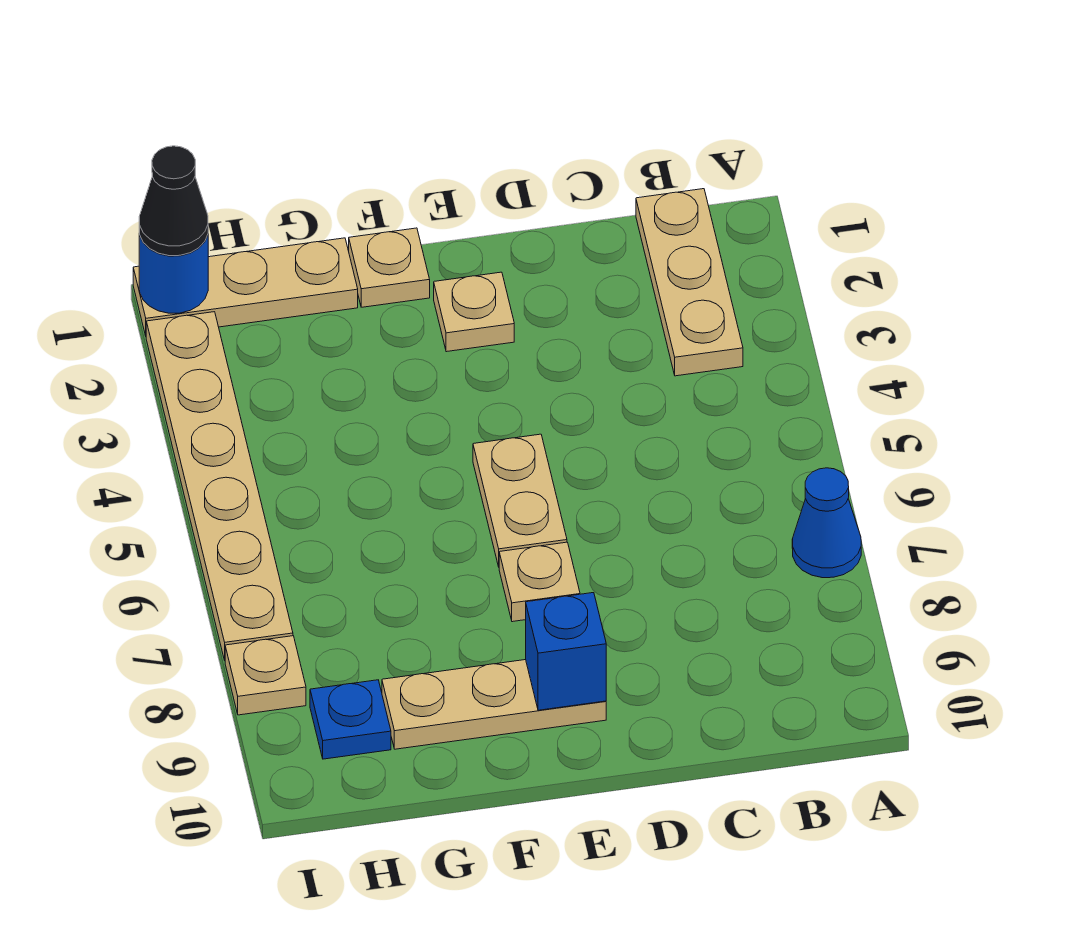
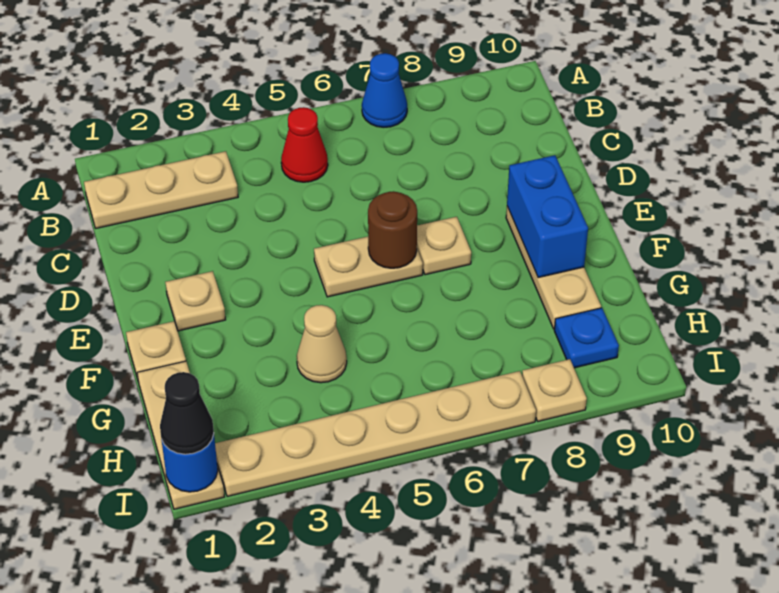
none -> red cone B5 level 1
none -> brown round brick E6 level 2
blue brick E9 level 2 -> blue brick E9:F9 level 2
none -> tan cone G4 level 1

